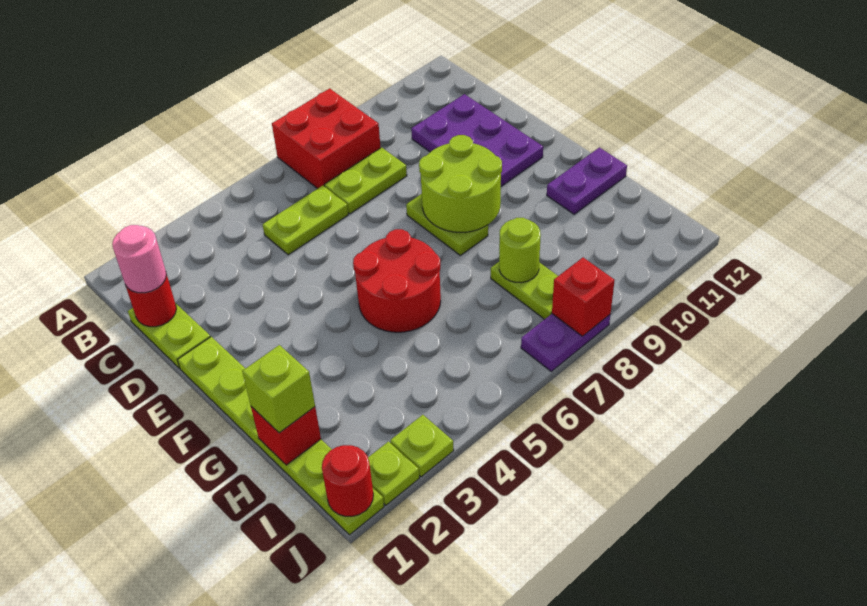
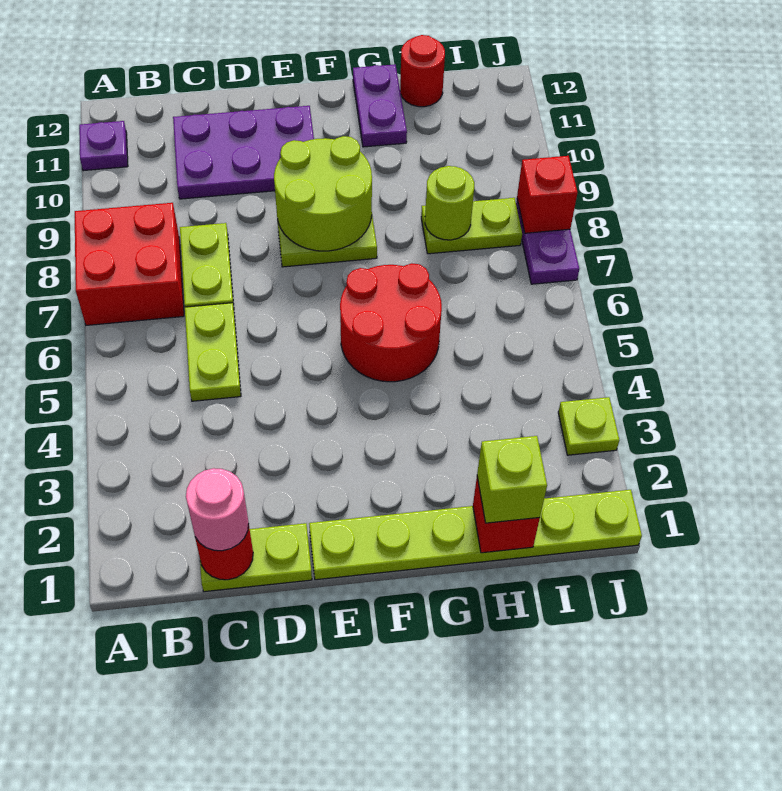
none -> purple plate A11 level 1
red round brick J1 level 2 -> red round brick H12 level 1
lime plate J2 level 1 -> none

